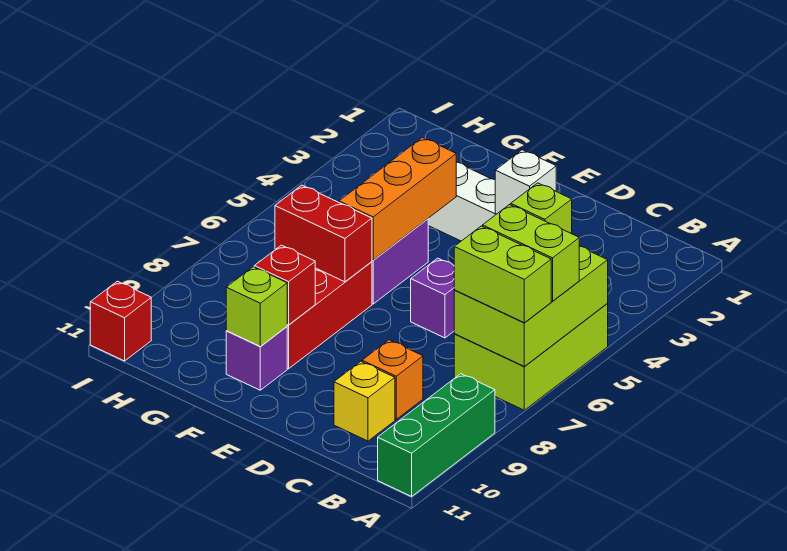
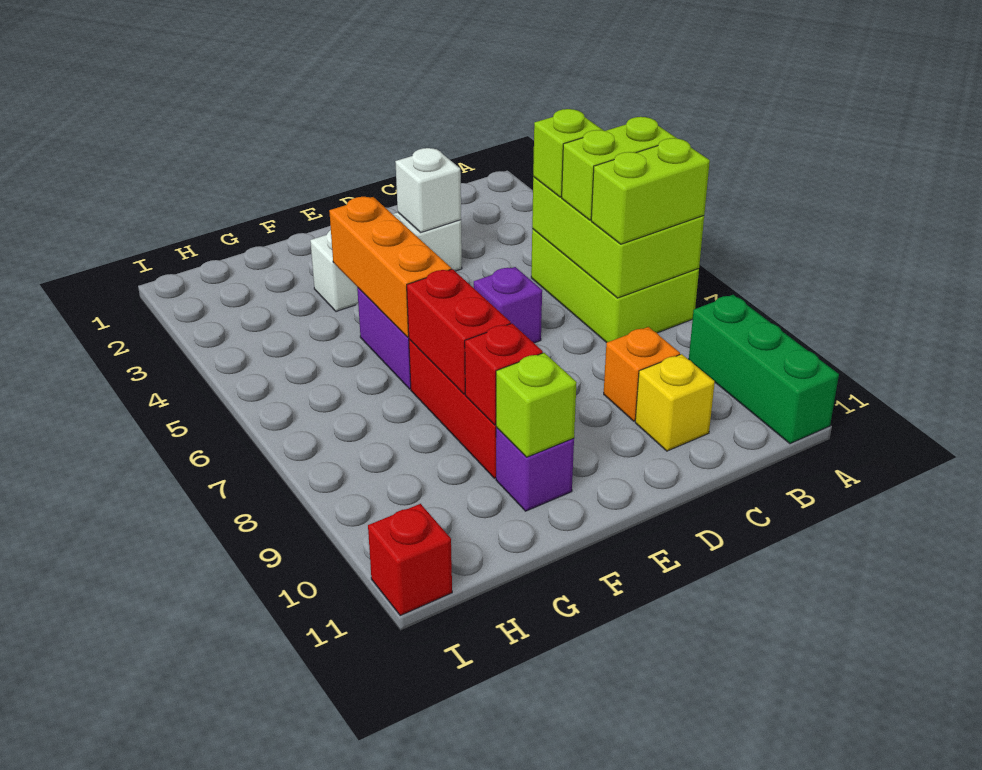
red brick F7:G7 level 2 -> red brick F7:F8 level 2

